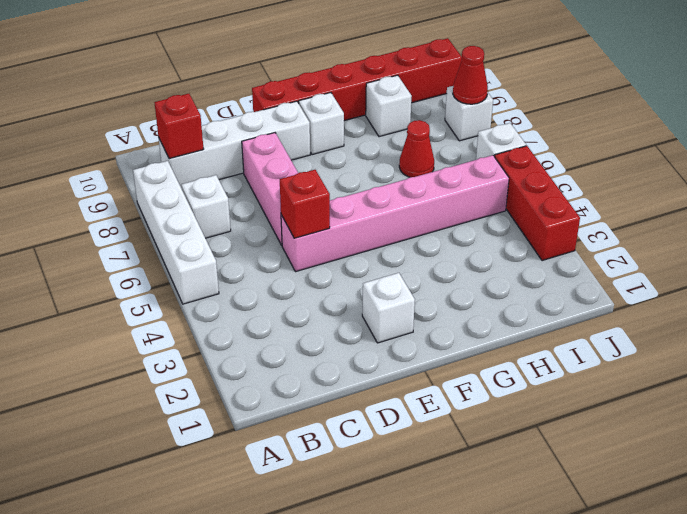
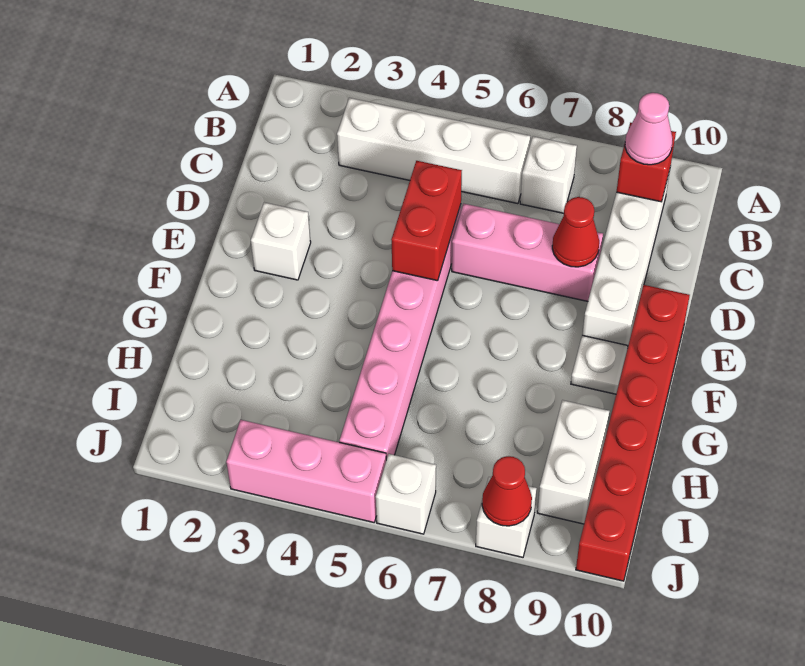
white brick A5:A8 level 1 -> white brick B3:B6 level 1
none -> pink cone B9 level 3
red brick D5 level 2 -> red brick D5:E5 level 2
white brick F9 level 1 -> white plate F9 level 1
red cone H7 level 1 -> red cone D8 level 2
white brick H9 level 1 -> white brick H9:I9 level 1
red brick J3:J5 level 1 -> pink brick J3:J5 level 1

